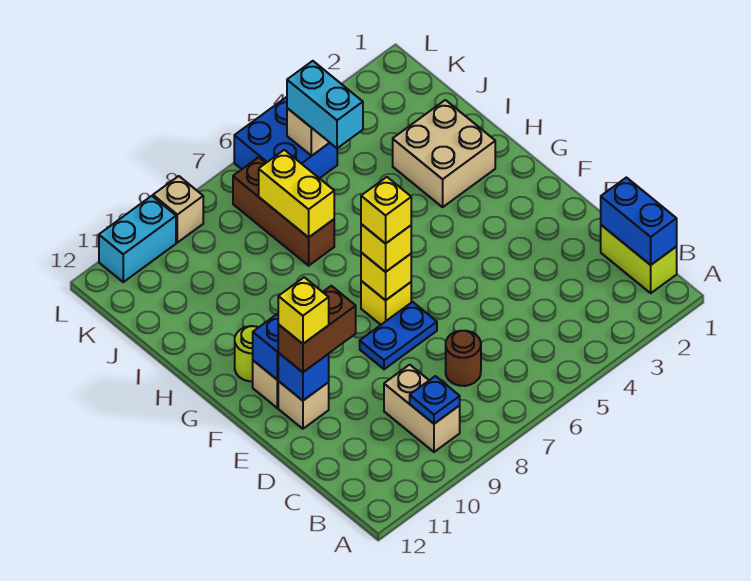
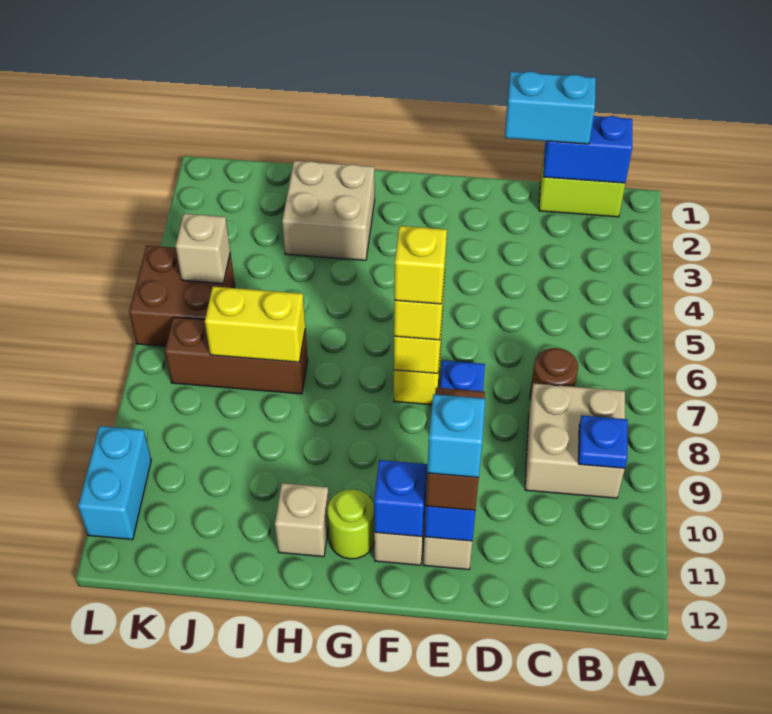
tan brick B9:C9 level 1 -> tan brick B8:C9 level 1
yellow brick E11 level 4 -> cyan brick E11 level 4
cyan brick J5:K5 level 3 -> cyan brick C1:D1 level 3
blue brick K5:L6 level 1 -> brown brick K5:L6 level 1
tan brick L9 level 1 -> tan brick H11 level 1

